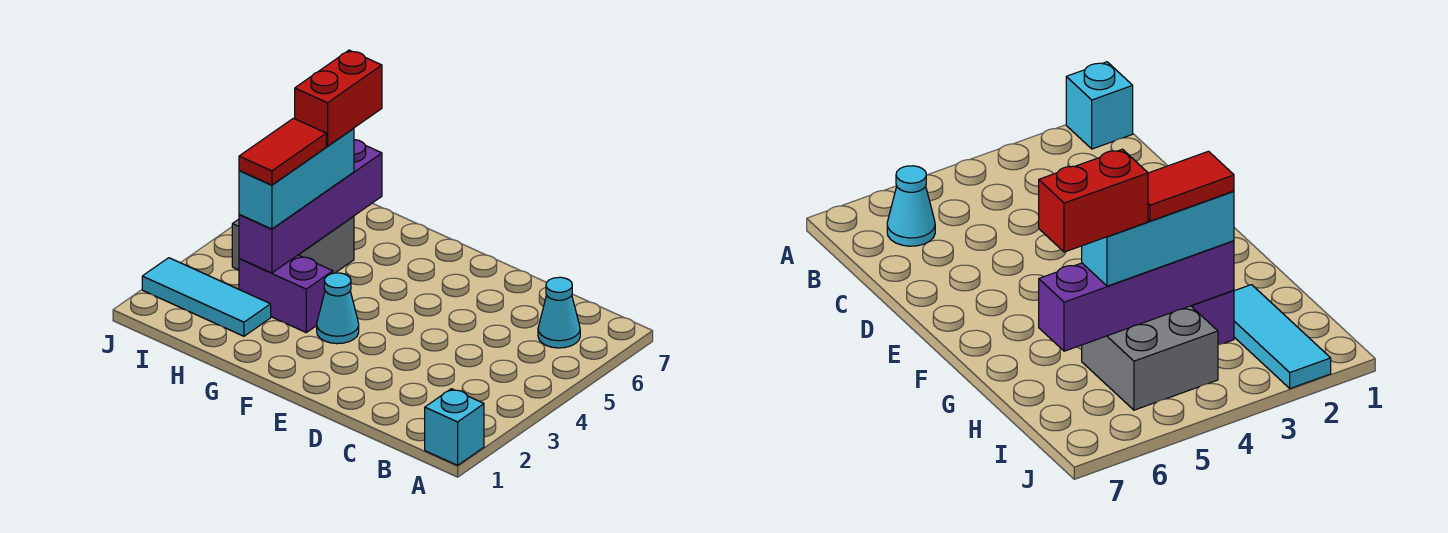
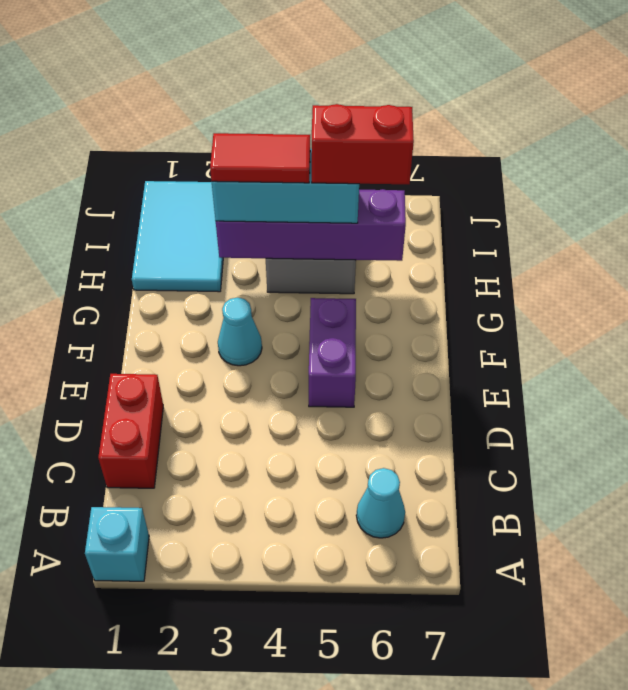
none -> red brick C1:D1 level 1
purple brick G3:H3 level 1 -> purple brick E5:F5 level 1
cyan tile H2:J2 level 1 -> cyan tile H1:J2 level 1

